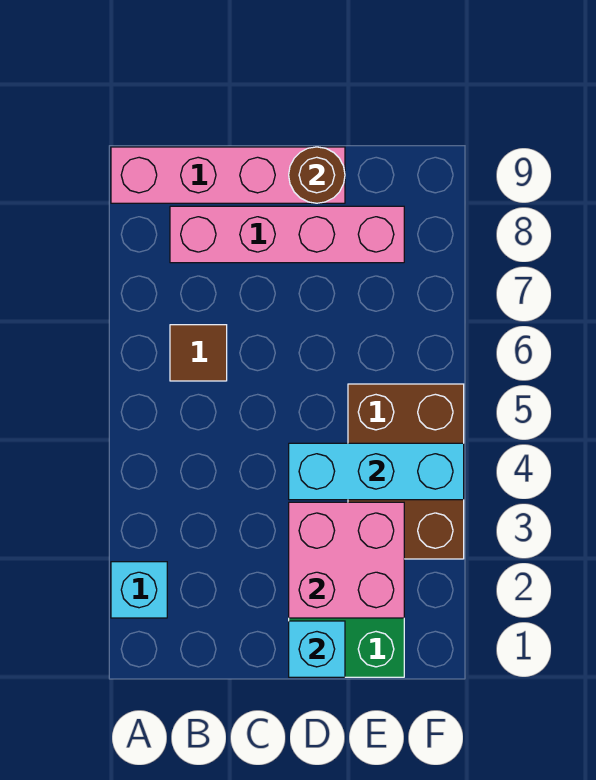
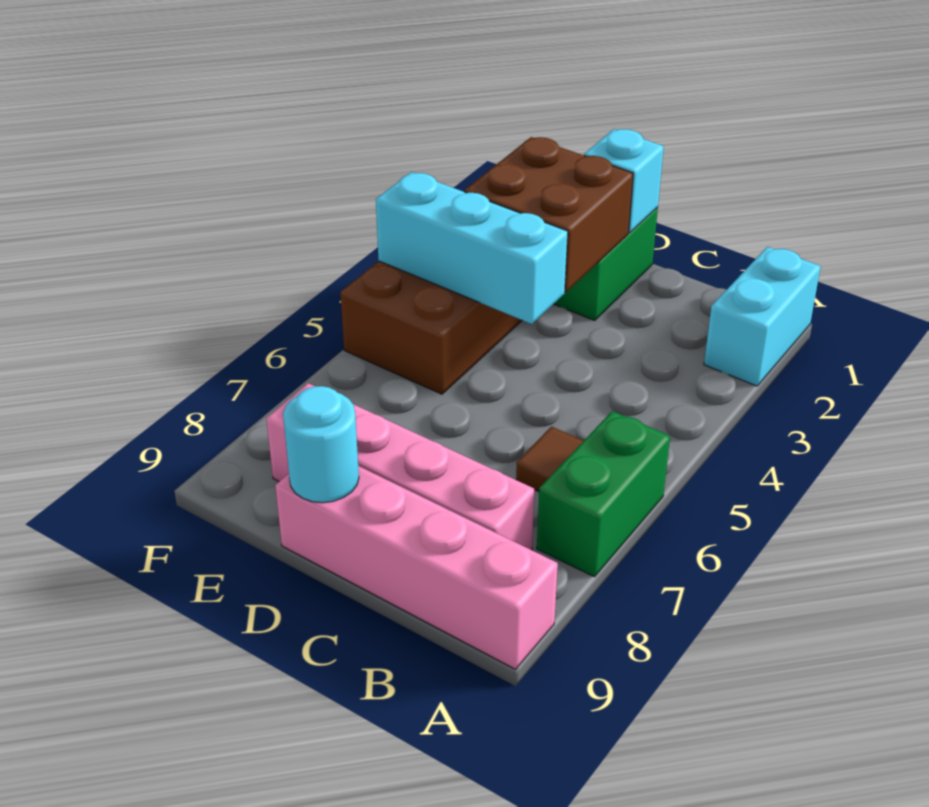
cyan brick A2 level 1 -> cyan brick A1:A2 level 1
none -> green brick A6:A7 level 1
pink brick D2:E3 level 2 -> brown brick D2:E3 level 2
brown round brick D9 level 2 -> cyan round brick D9 level 2

